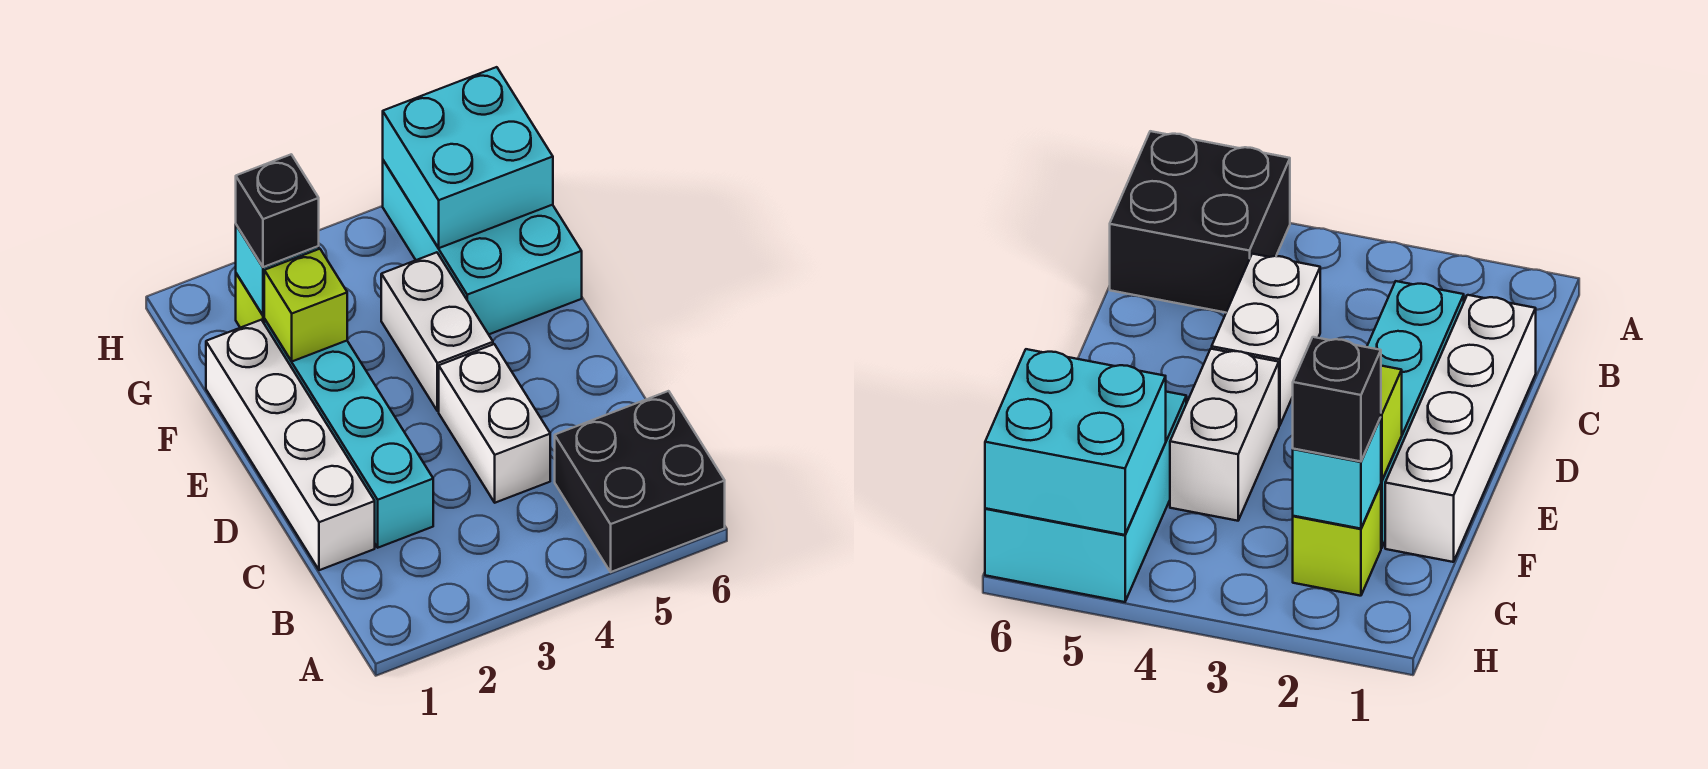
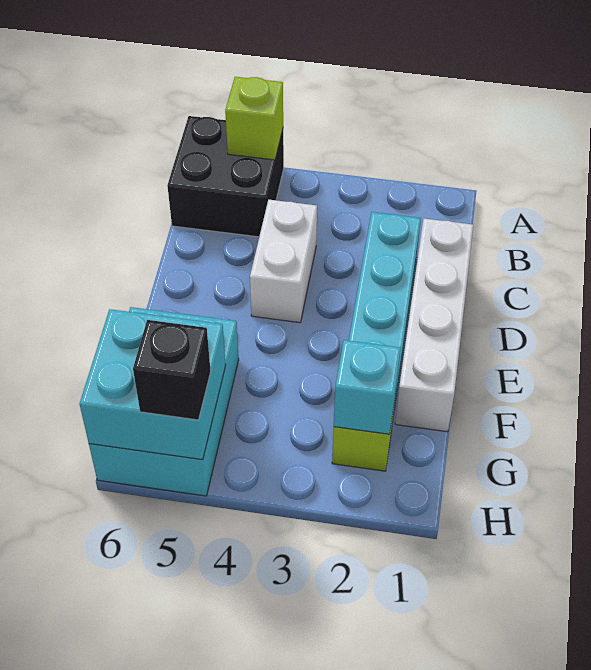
white brick E4:F4 level 1 -> none
lime brick F2 level 2 -> lime brick A5 level 2
black brick G2 level 3 -> black brick H5 level 3

